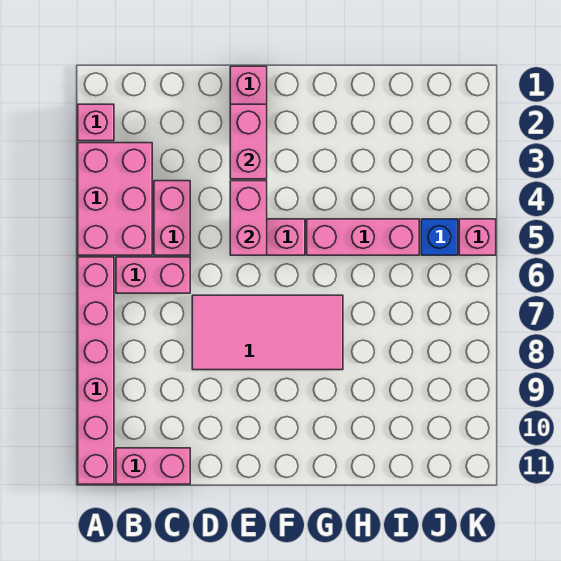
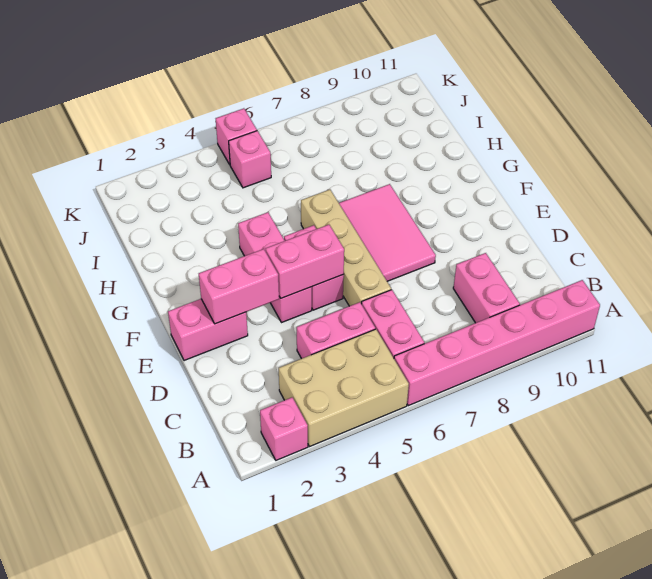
pink brick A3:B5 level 1 -> tan brick A3:B5 level 1
pink brick B11:C11 level 1 -> pink brick B9:C9 level 1
none -> tan brick D6:G6 level 1
pink tile D7:G8 level 1 -> pink tile E7:G8 level 1
pink brick G5:I5 level 1 -> pink brick E4:G4 level 1
blue brick J5 level 1 -> pink brick J5 level 1

